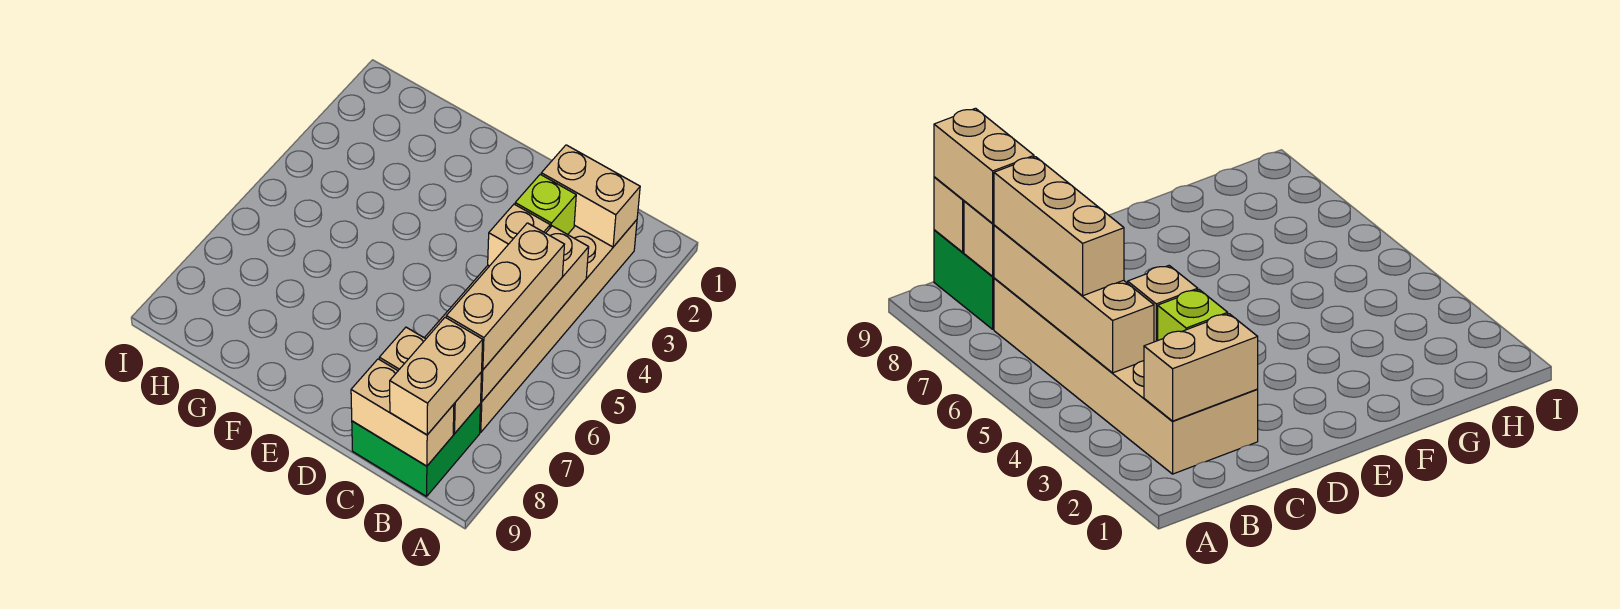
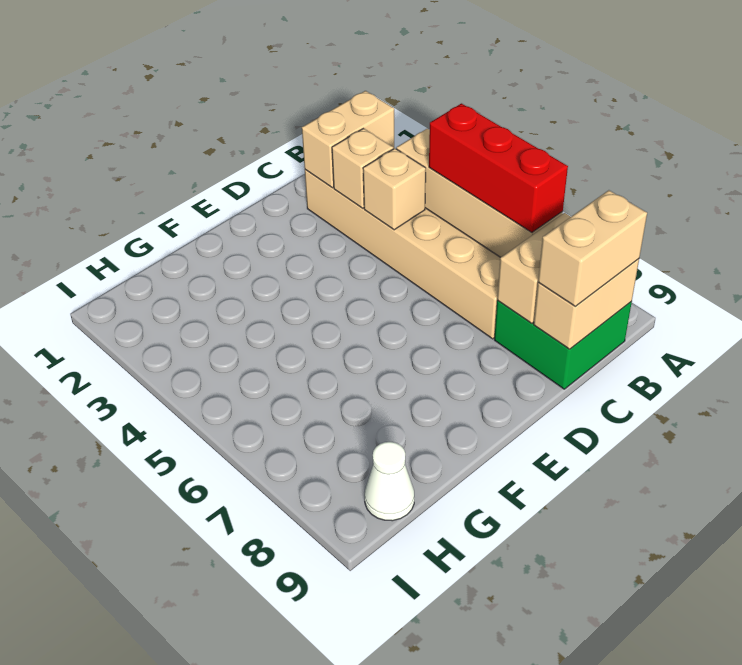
tan brick B5:B7 level 3 -> red brick B5:B7 level 3
tan brick B8:B9 level 3 -> tan brick B9:C9 level 3
lime brick C3 level 2 -> tan brick C3 level 2
none -> white cone H9 level 1

